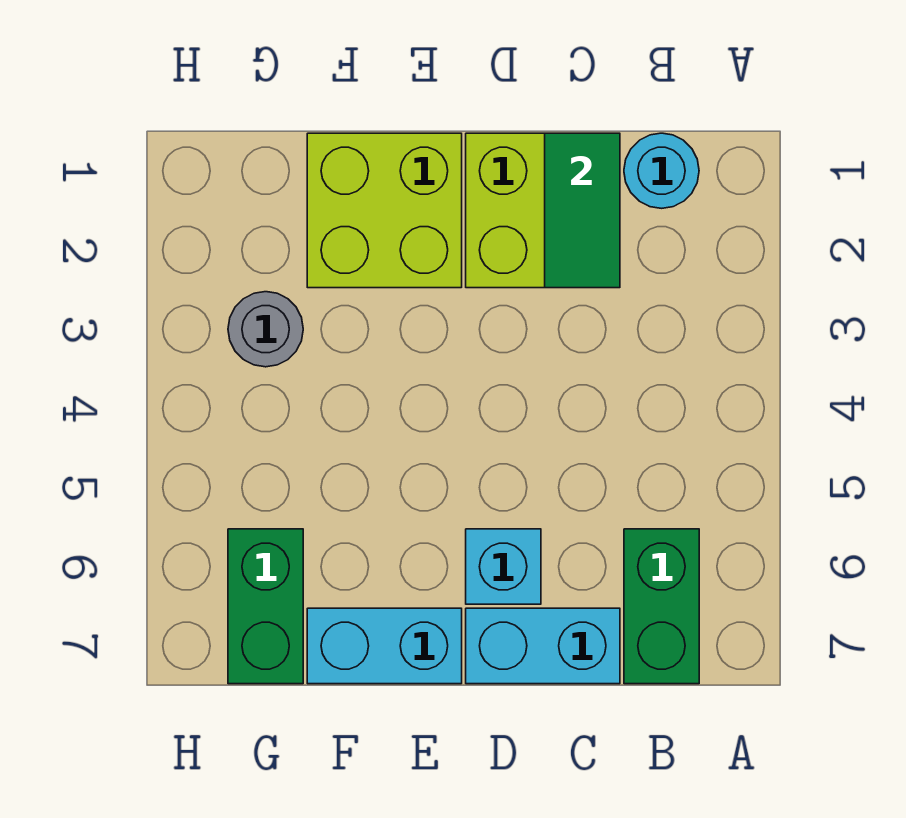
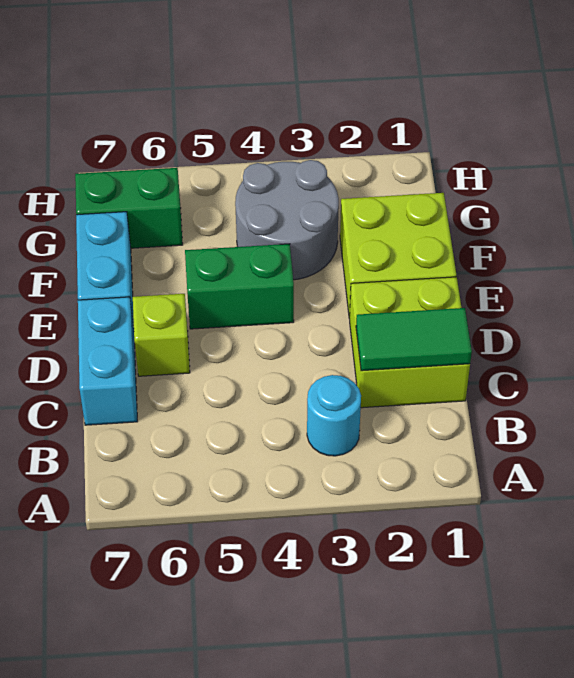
cyan round brick B1 level 1 -> cyan round brick B3 level 1
green brick B6:B7 level 1 -> green brick E4:E5 level 1
cyan brick D6 level 1 -> lime brick D6 level 1
grey round brick G3 level 1 -> grey round brick F3:G4 level 1

